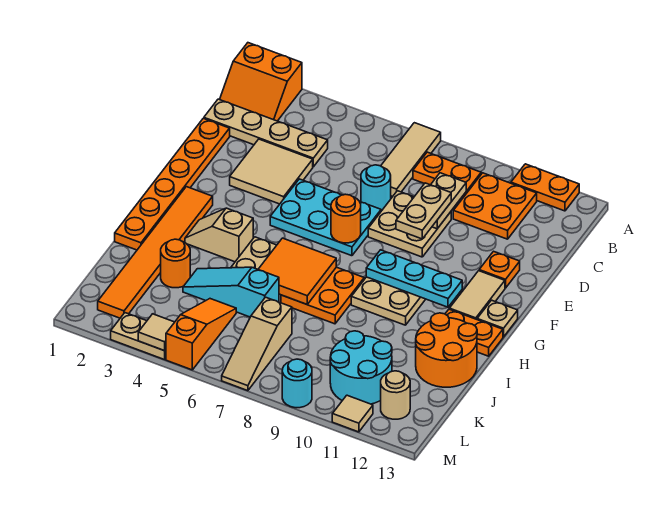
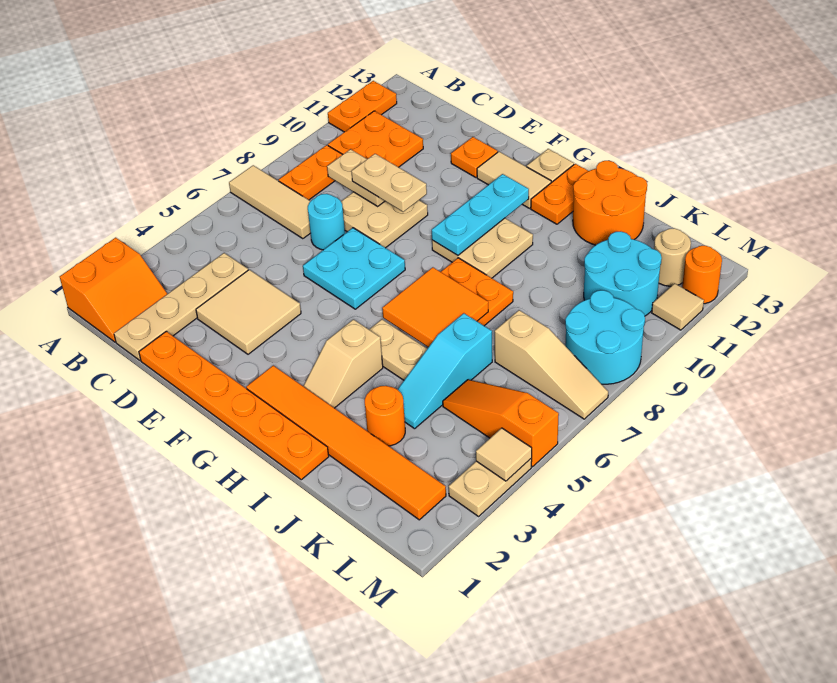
cyan plate E5:F7 level 1 -> cyan plate E6:F7 level 1
orange round brick F7 level 2 -> orange round brick M12 level 1
cyan round brick M9 level 1 -> cyan round brick L8:M9 level 1

